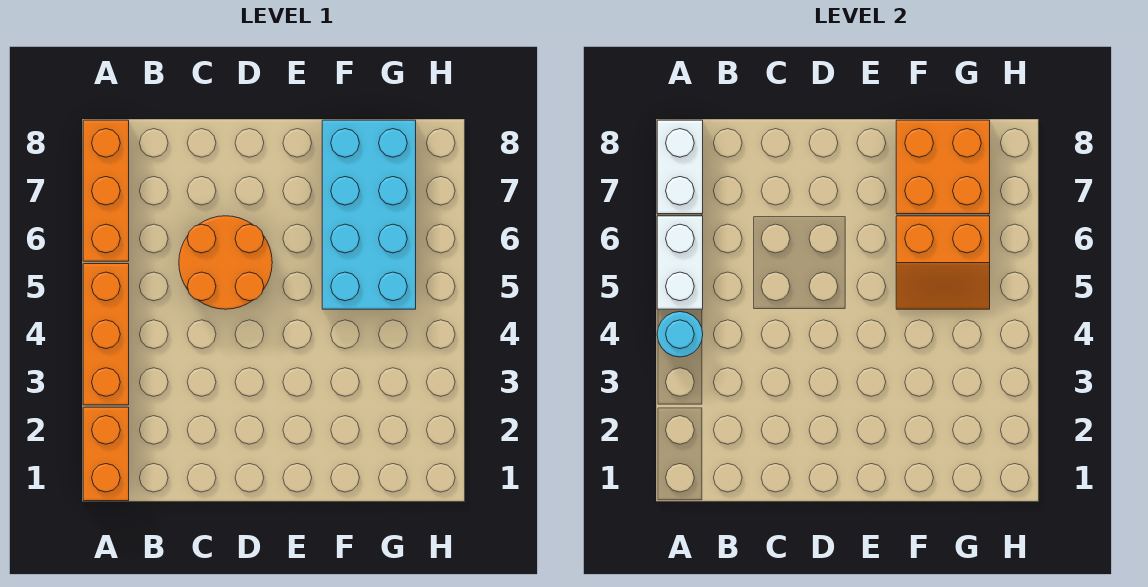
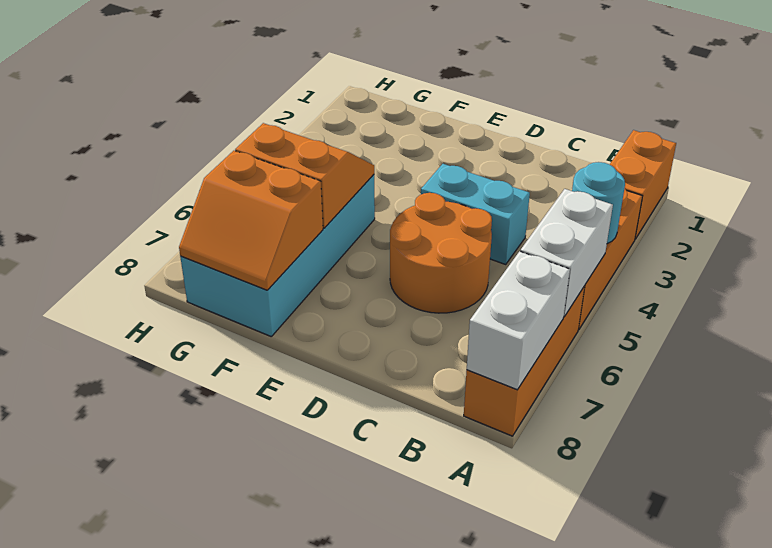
none -> cyan brick C4:D4 level 1
orange brick F7:G8 level 2 -> orange slope F7:G8 level 2 top 7

